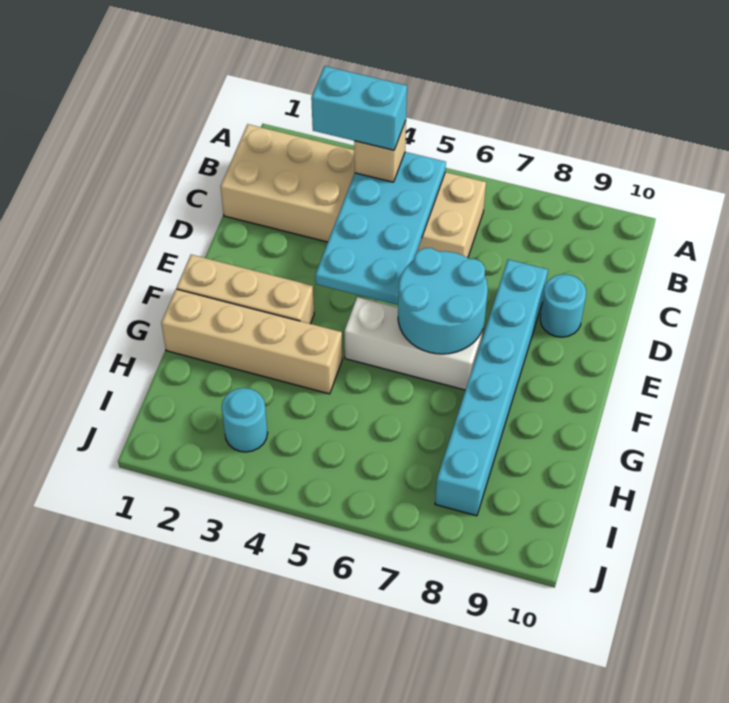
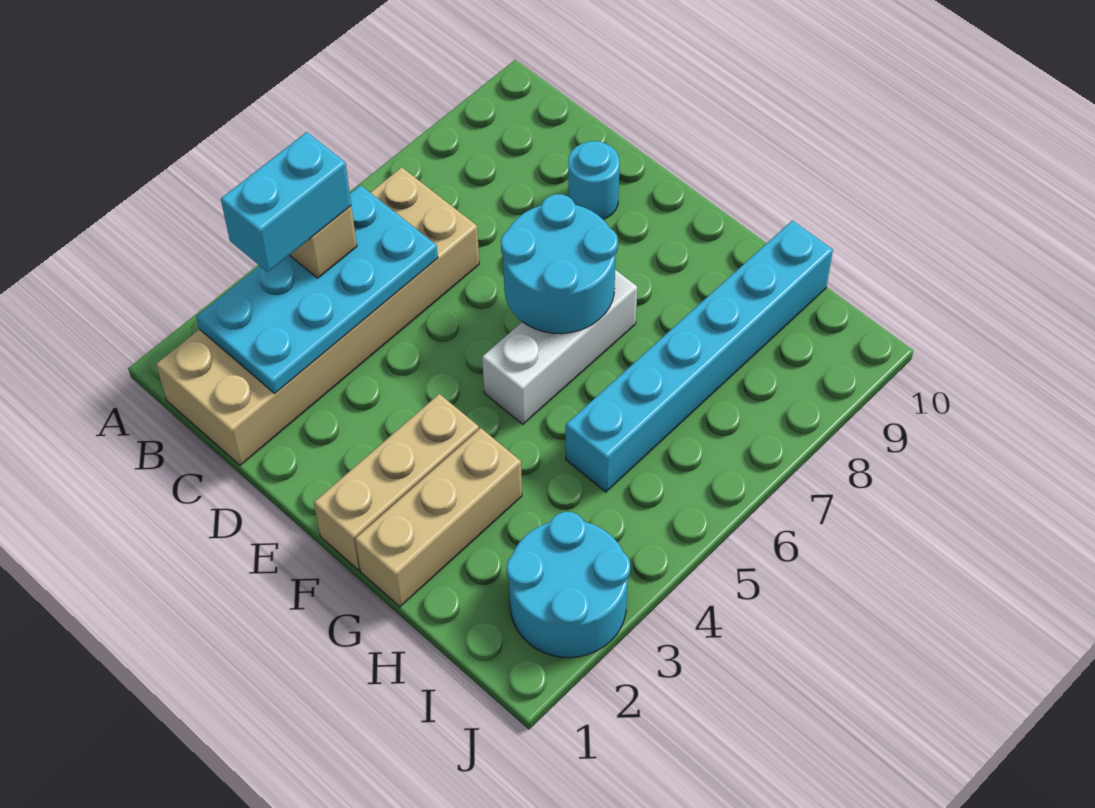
cyan plate B4:E5 level 2 -> cyan plate B2:C5 level 2
cyan brick D8:I8 level 1 -> cyan brick H5:H10 level 1
tan brick G1:G4 level 1 -> tan brick G1:G3 level 1
cyan round brick I3 level 1 -> cyan round brick I2:J3 level 1

